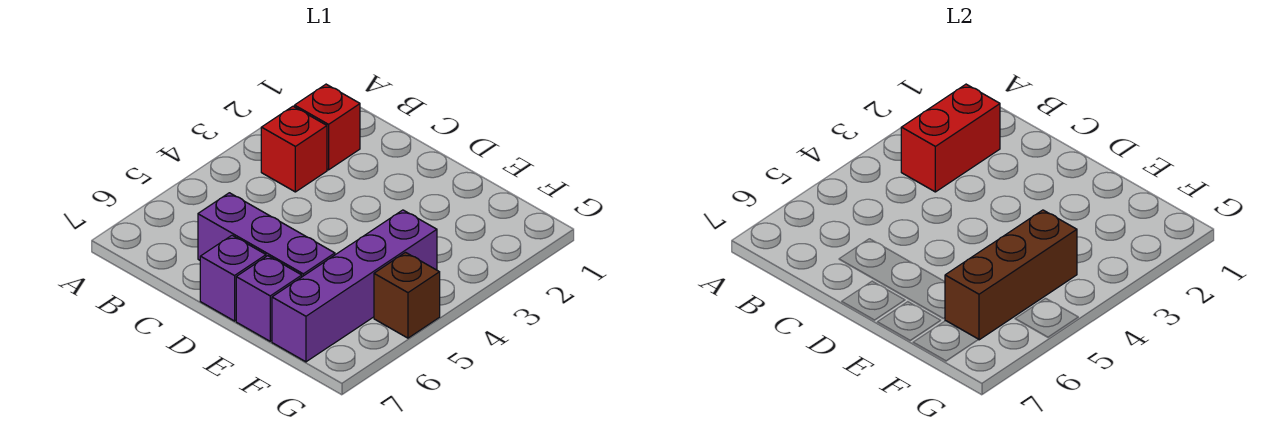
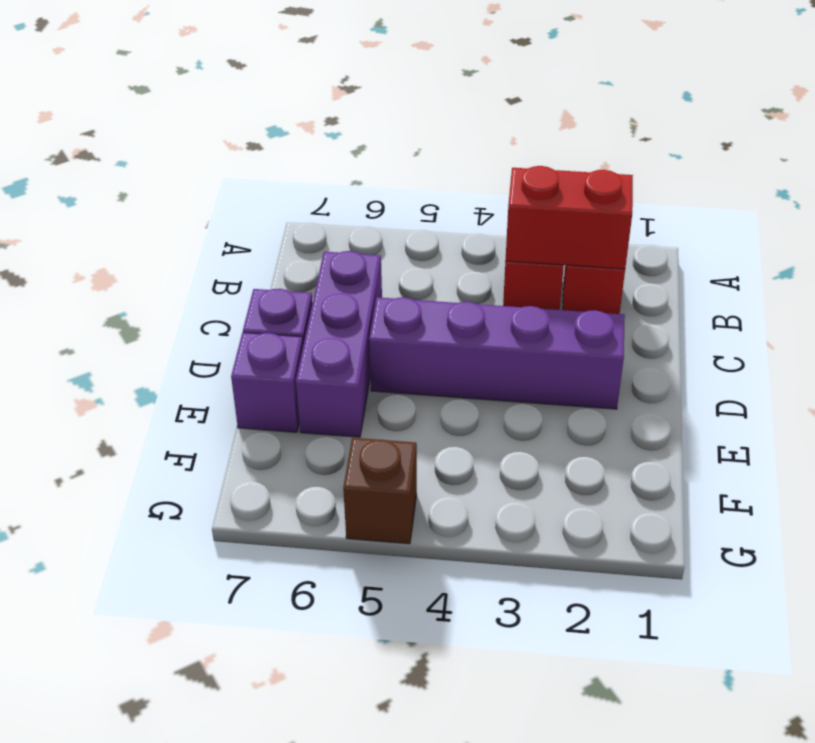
purple brick F4:F7 level 1 -> purple brick D2:D5 level 1
brown brick F4:F6 level 2 -> none

